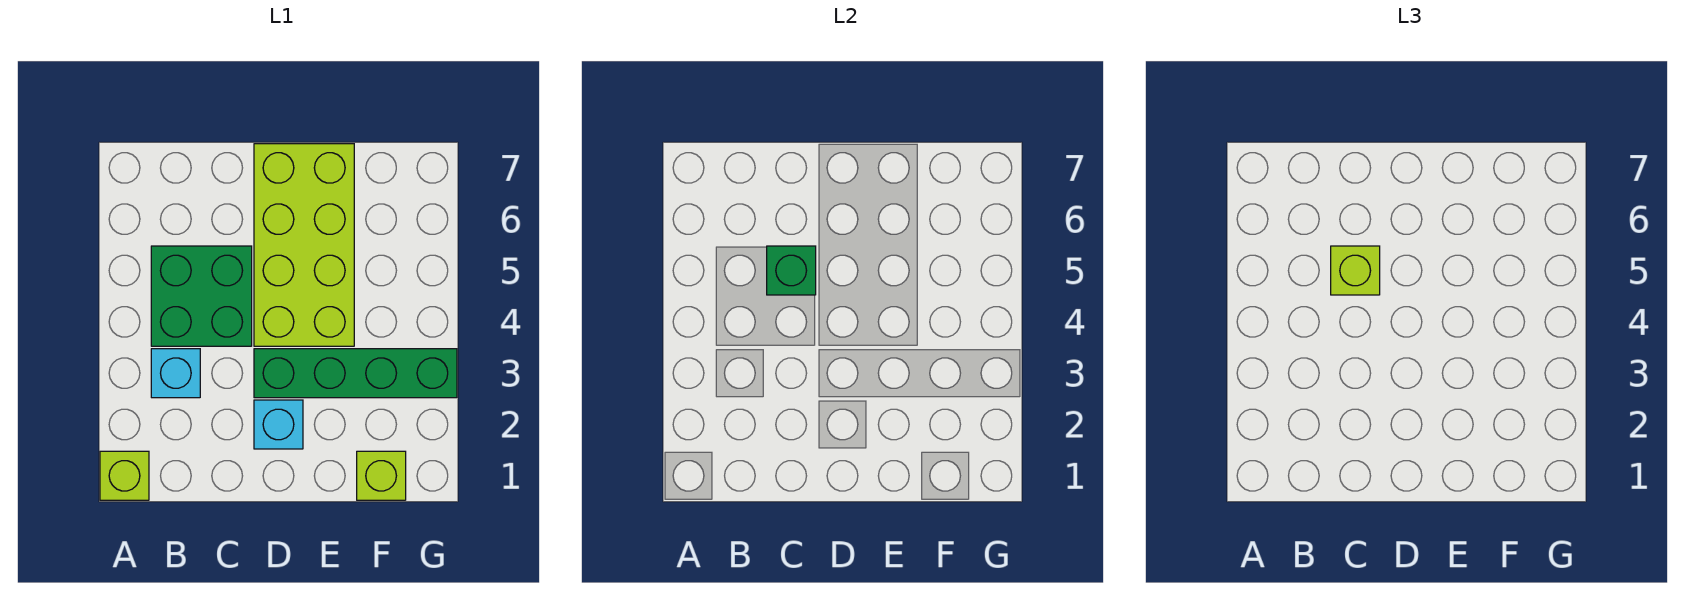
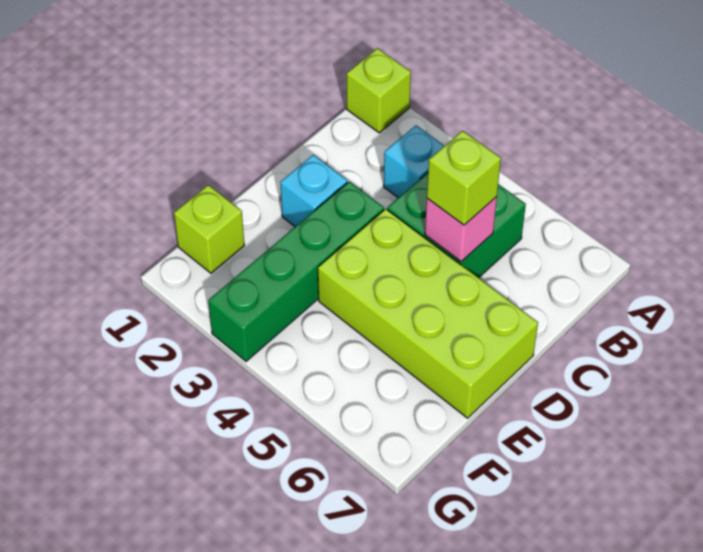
green brick C5 level 2 -> pink brick C5 level 2

